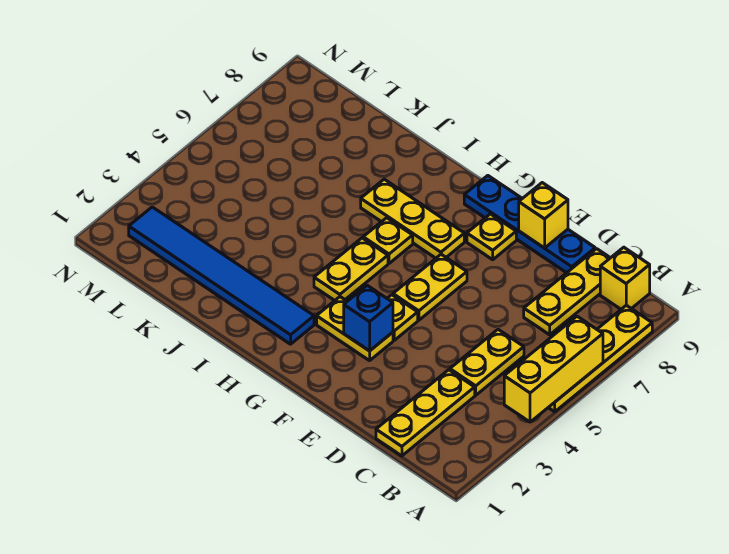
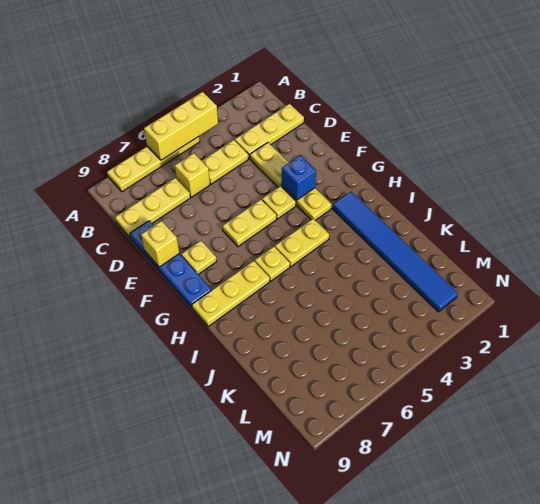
yellow brick B9 level 1 -> yellow brick C6 level 1
yellow plate F3:G3 level 1 -> yellow plate D3:G3 level 1
yellow plate G7:I7 level 1 -> yellow plate H7:H9 level 1

